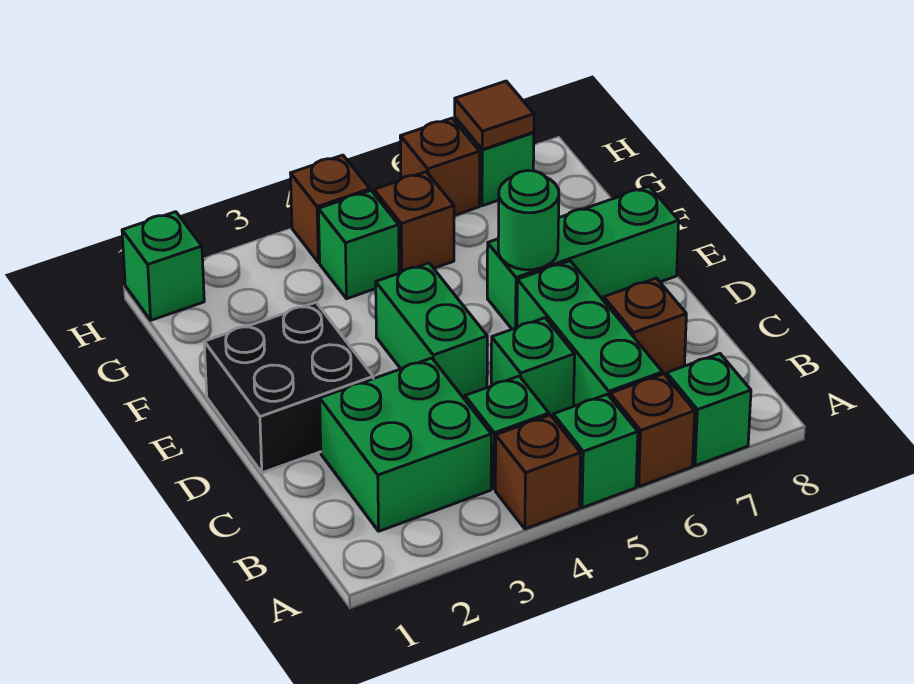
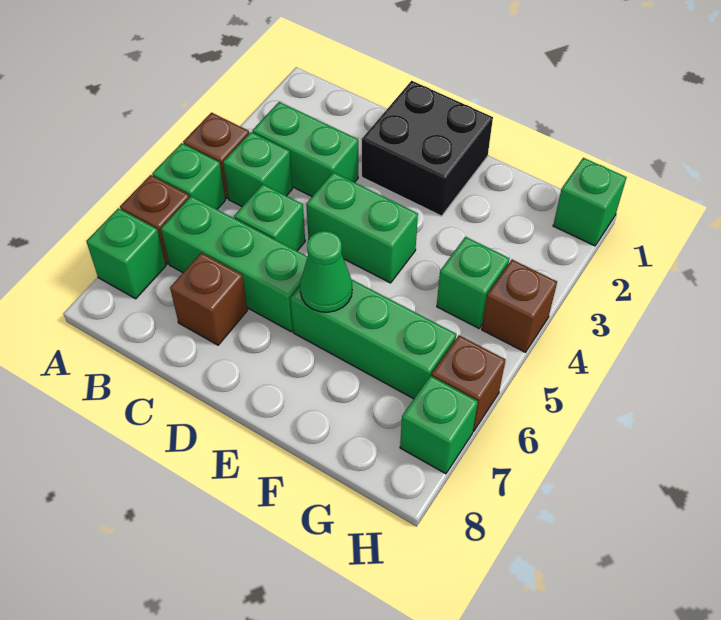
green brick B2:C3 level 1 -> green brick B3:C3 level 1
green brick E6:E8 level 1 -> green brick E6:G6 level 1
green round brick E6 level 2 -> green cone E6 level 2
brown brick G5 level 1 -> none
brown tile H7 level 2 -> none

